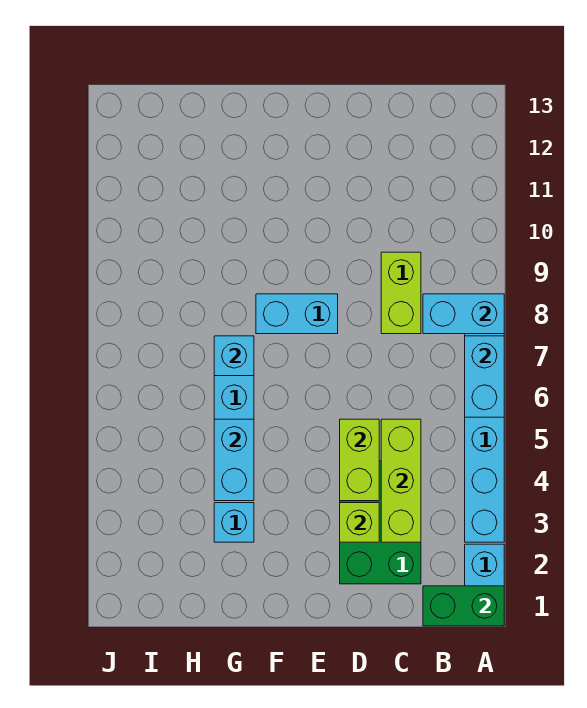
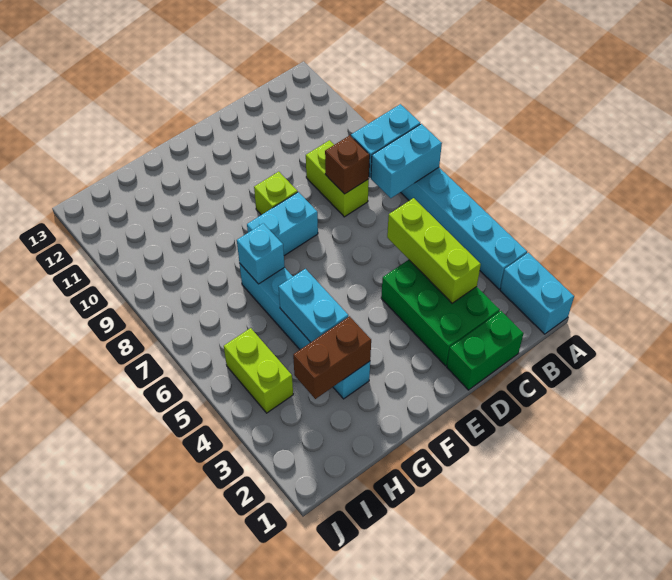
green brick A1:B1 level 2 -> green brick C1:D1 level 1
cyan brick A6:A7 level 2 -> cyan brick A7:B7 level 2
none -> brown brick C8 level 2
lime brick D3 level 2 -> lime brick E9 level 1
lime brick D4:D5 level 2 -> lime brick I4:I5 level 1
none -> brown brick G3:H3 level 2

